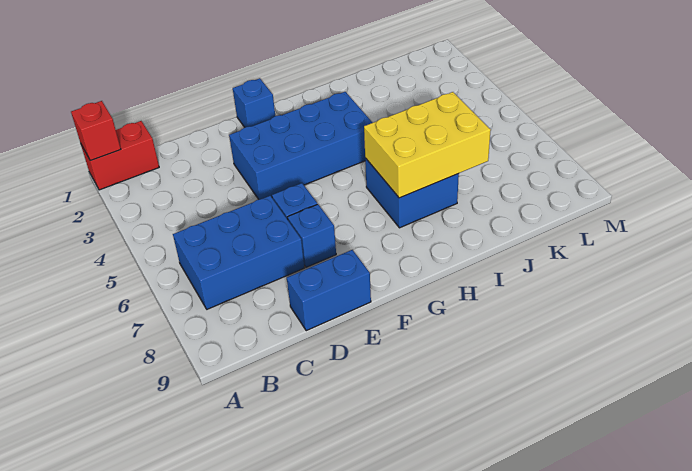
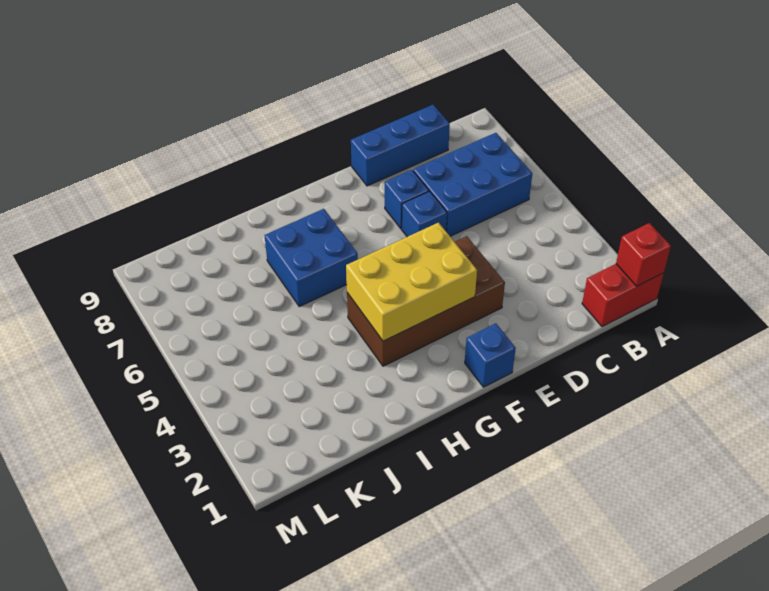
blue brick D9:E9 level 1 -> blue brick C9:E9 level 1
blue brick E3:H4 level 1 -> brown brick E3:H4 level 1
yellow brick H6:J7 level 2 -> yellow brick F3:H4 level 2

